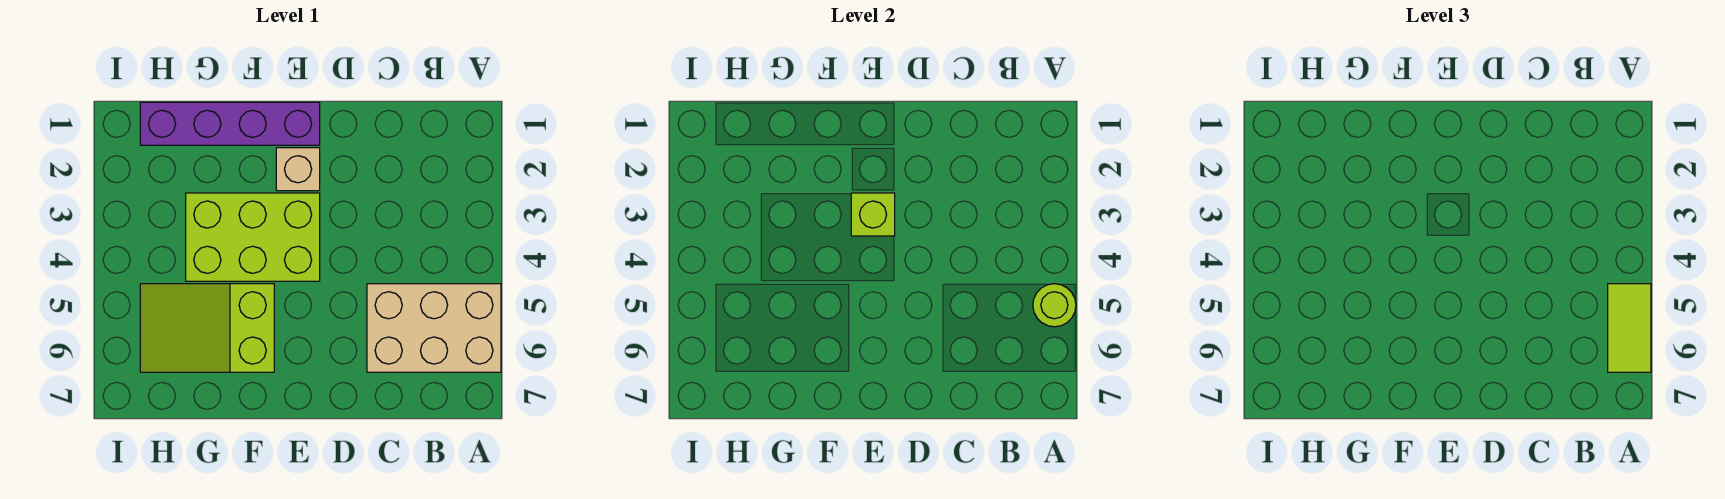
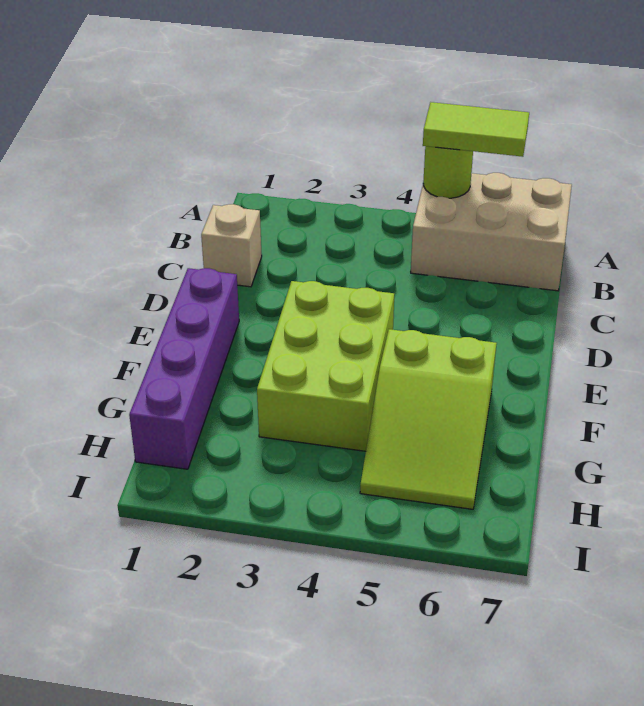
tan brick A5:C6 level 1 -> tan brick A5:B7 level 1
tan brick E2 level 1 -> tan brick C1 level 1
lime brick E3 level 2 -> none

